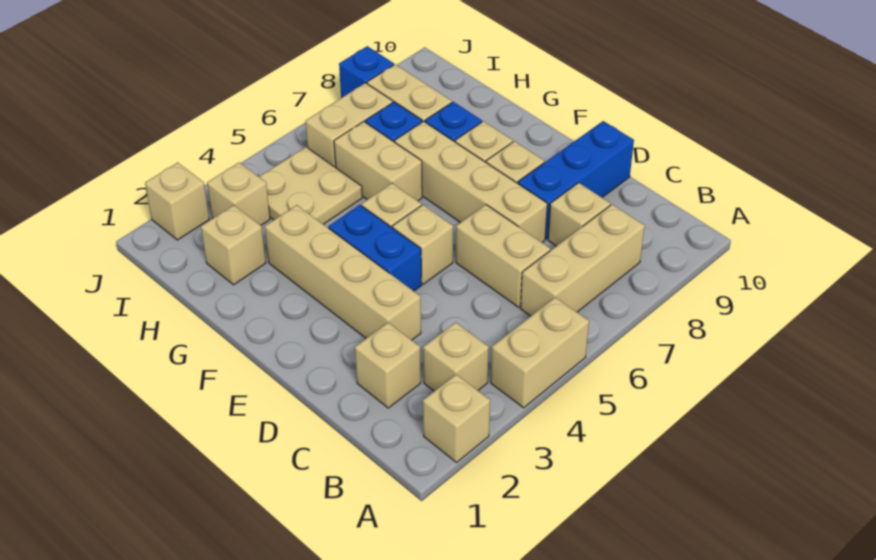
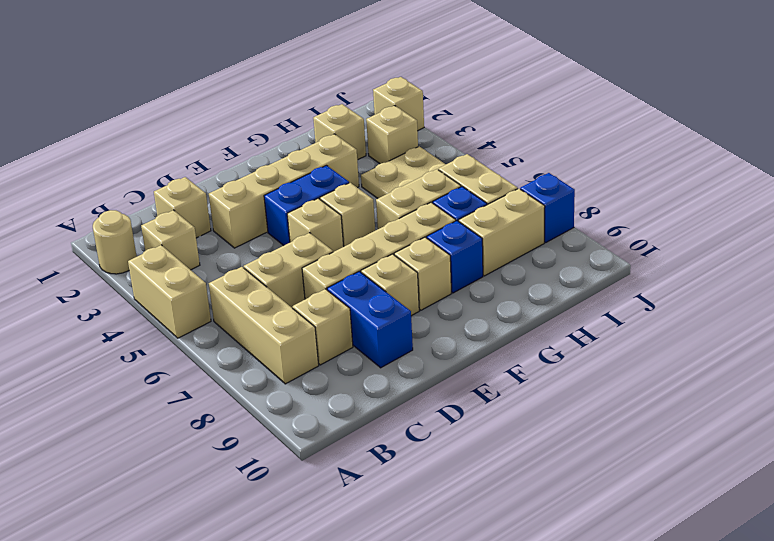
tan brick A2 level 1 -> tan round brick A2 level 1
blue brick D8:D10 level 1 -> blue brick D8:D9 level 1

